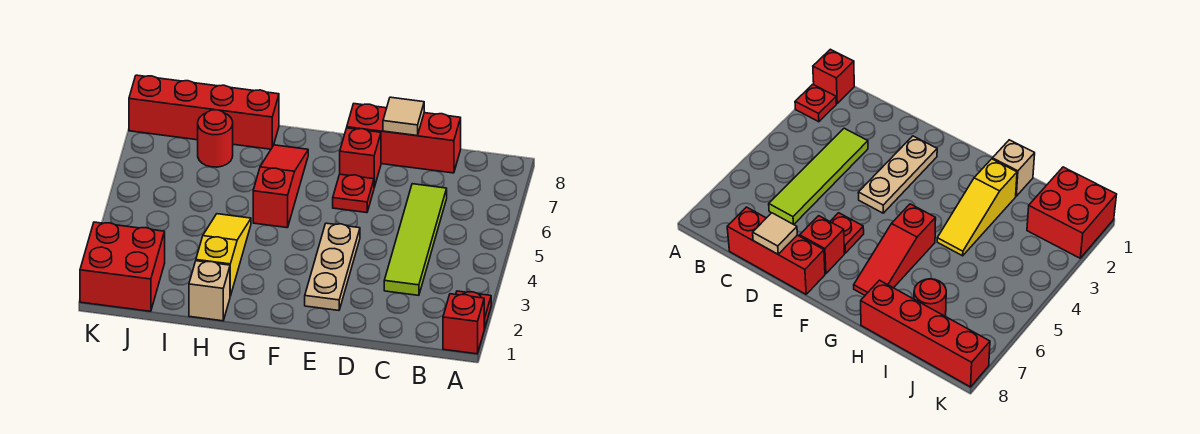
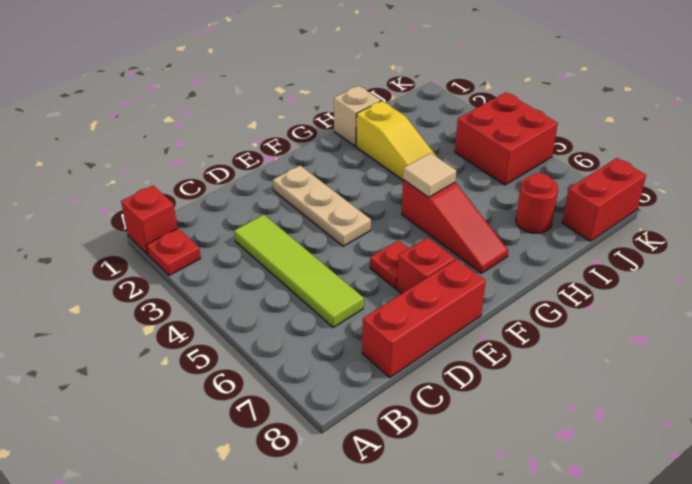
tan tile D8 level 2 -> tan tile G5 level 2
red brick H8:K8 level 1 -> red brick J8:K8 level 1
red brick J1:K2 level 1 -> red brick J4:K5 level 1

